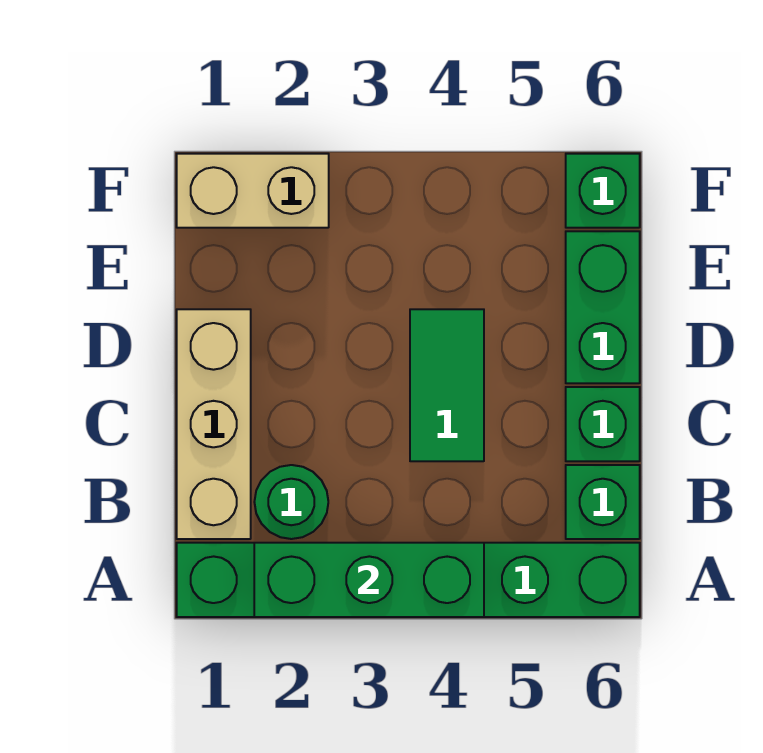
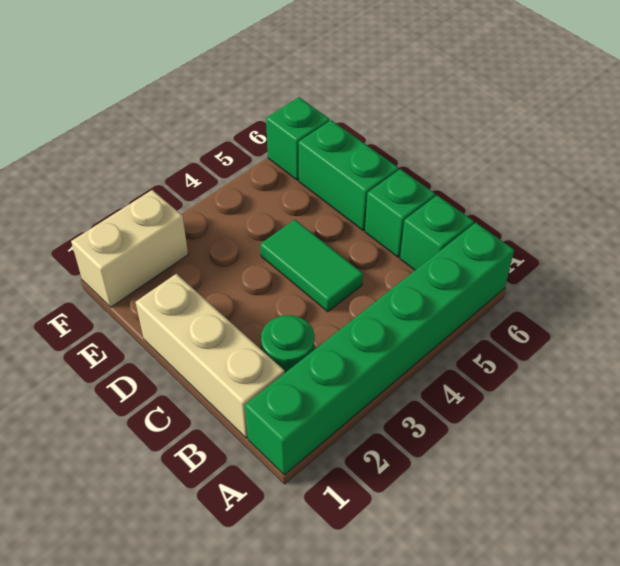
green brick A2:A4 level 2 -> none

